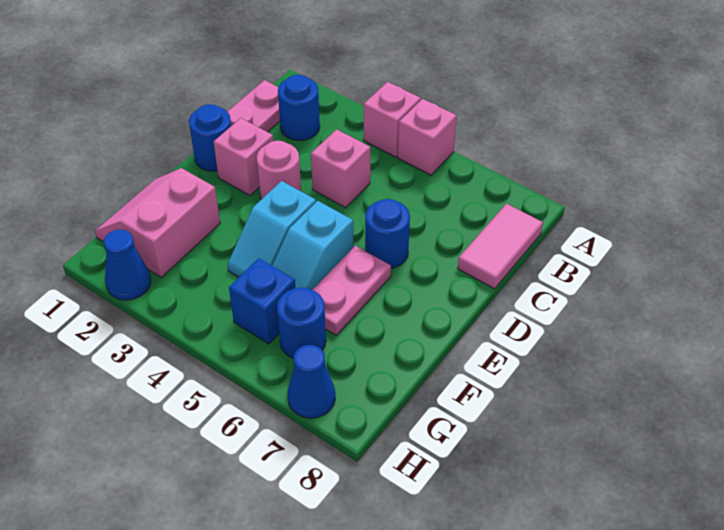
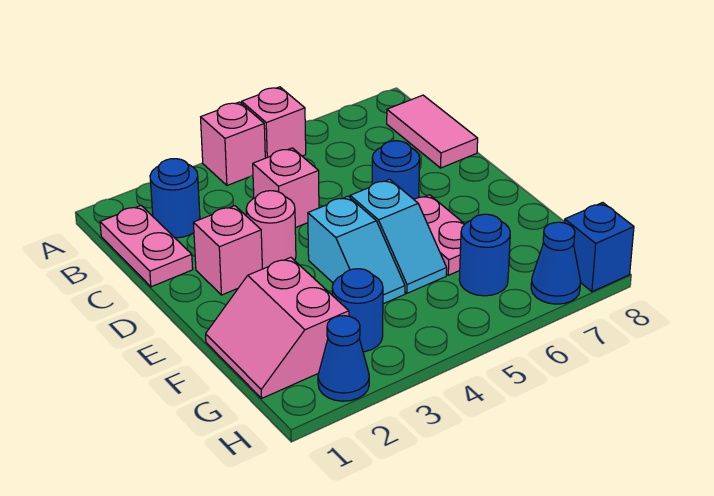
blue round brick D1 level 1 -> blue round brick G3 level 1
blue brick G5 level 1 -> blue brick H8 level 1

